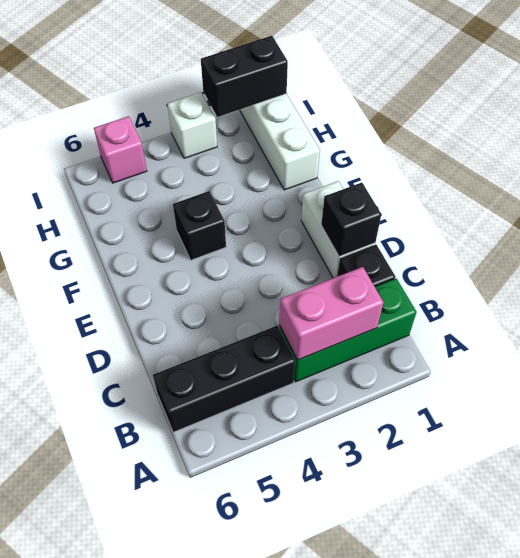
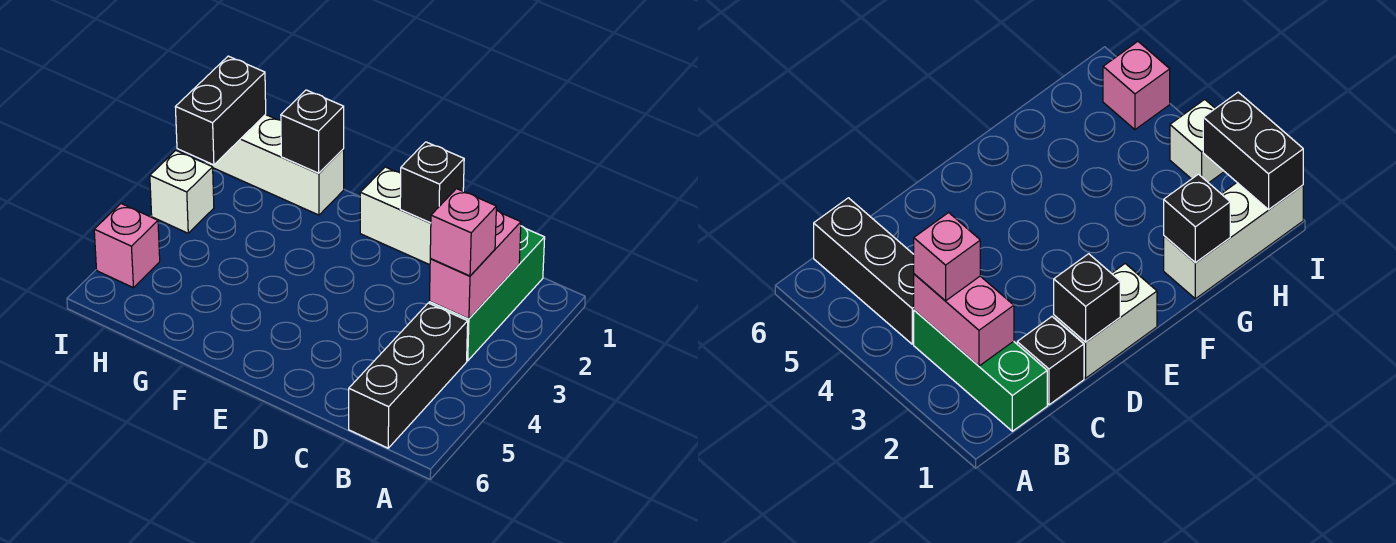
none -> pink brick B3 level 3
black brick F4 level 1 -> black brick G1 level 2

